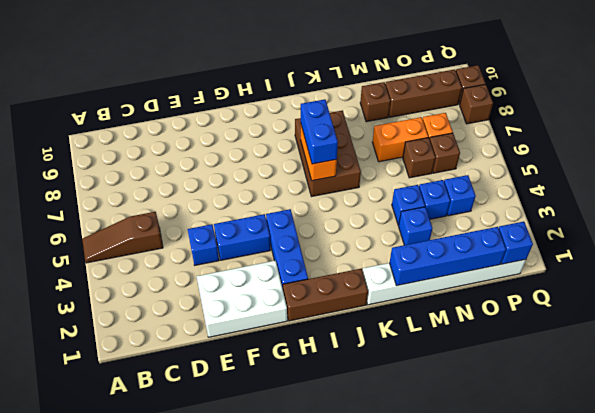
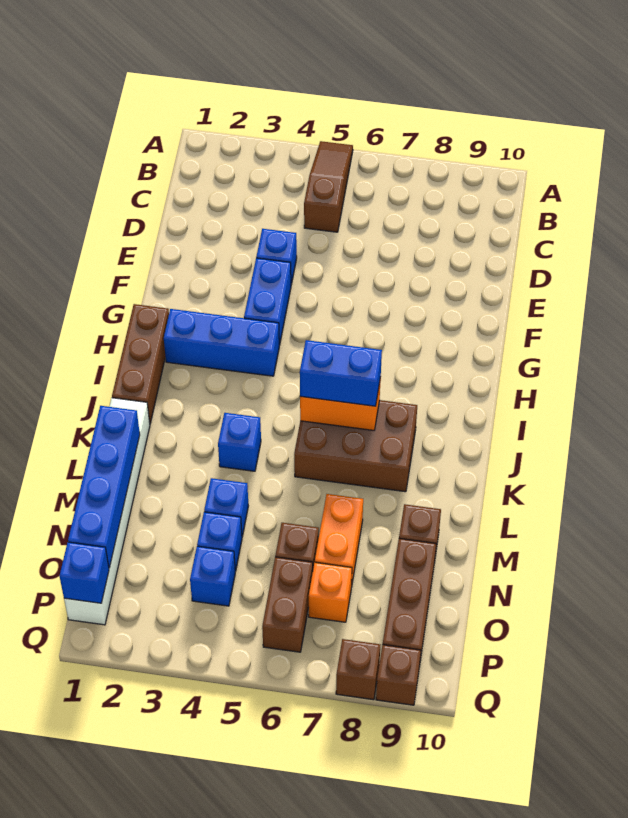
white brick E1:G2 level 1 -> none
blue brick M3 level 1 -> blue brick K4 level 1
brown brick O6 level 1 -> brown brick O6:P6 level 1

